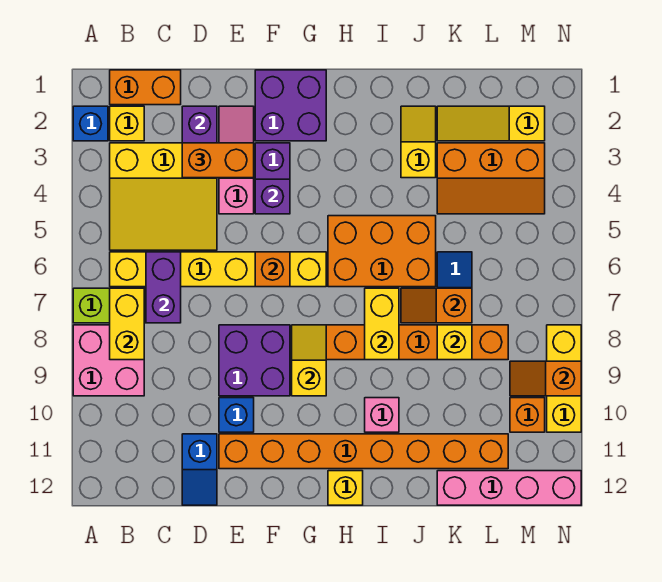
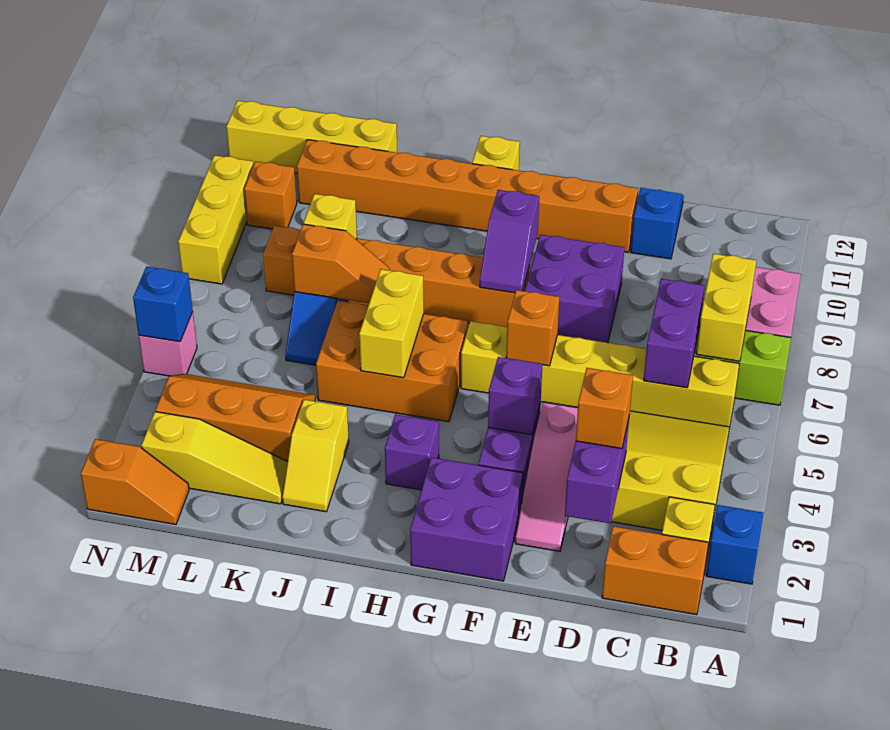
orange brick D3:E3 level 3 -> orange brick D3 level 3
blue brick E10 level 1 -> blue brick N5 level 2
yellow slope G8:G9 level 2 top 9 -> purple slope G8:G9 level 2 top 9
none -> purple brick H3 level 1
yellow brick I7:I8 level 2 -> yellow brick I5:I6 level 2
pink brick I10 level 1 -> pink brick N5 level 1
pink brick K12:N12 level 1 -> yellow brick K12:N12 level 1
orange slope M9:N9 level 2 top N -> orange slope M1:N1 level 1 top N

